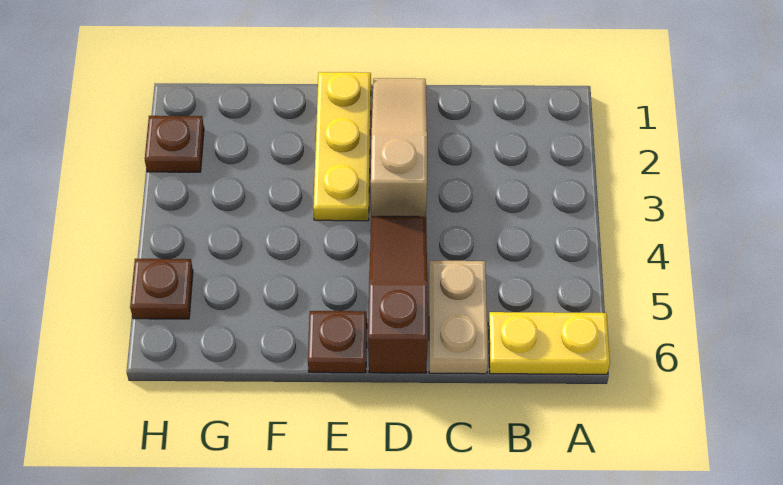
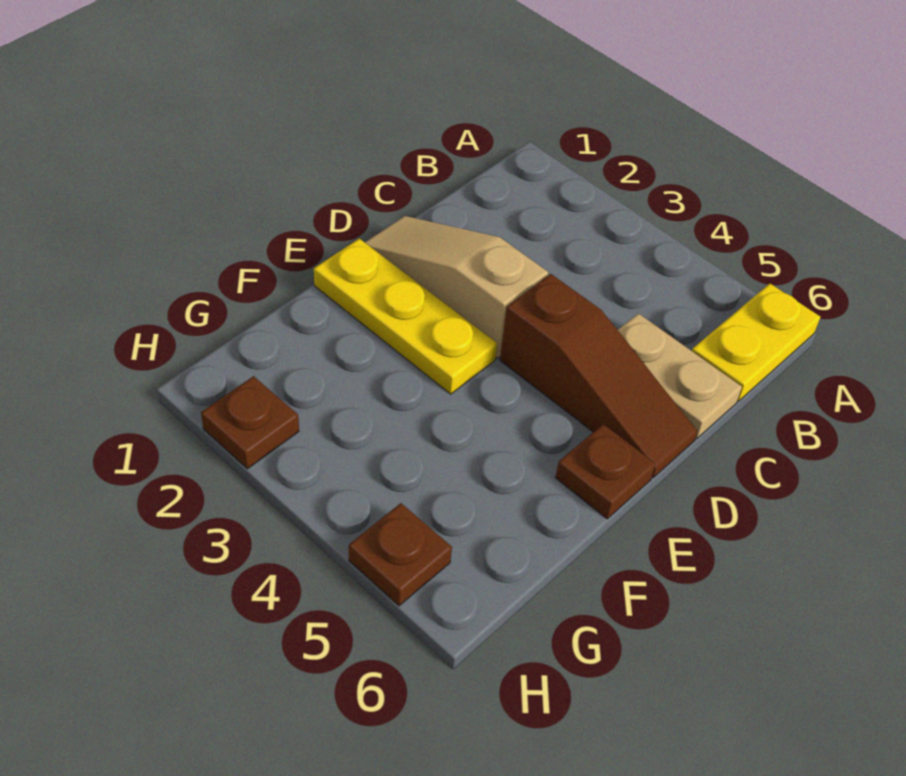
brown slope D4:D6 level 1 top 6 -> brown slope D4:D6 level 1 top 4

